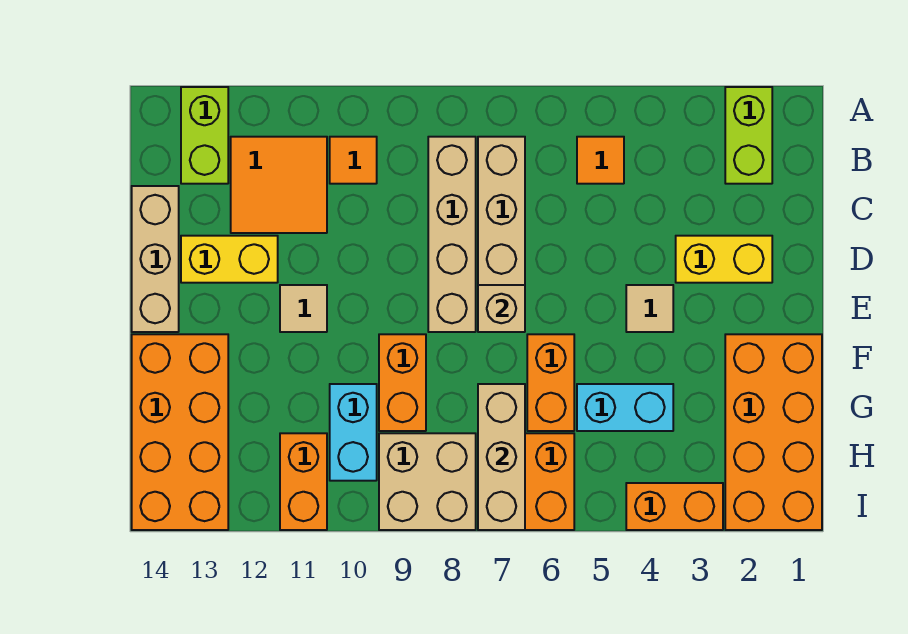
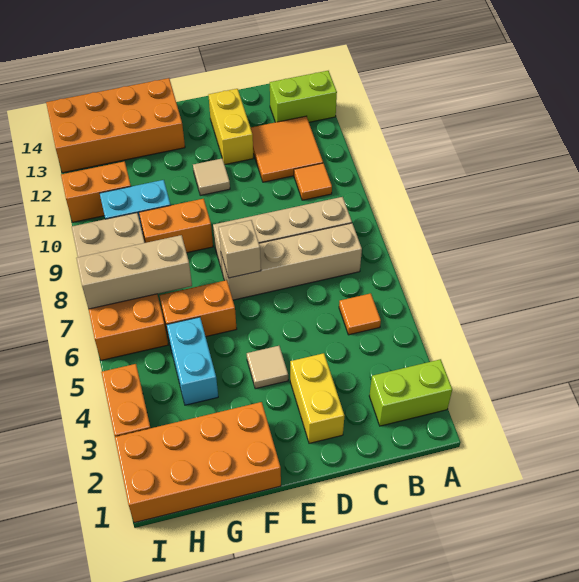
tan brick C14:E14 level 1 -> none

